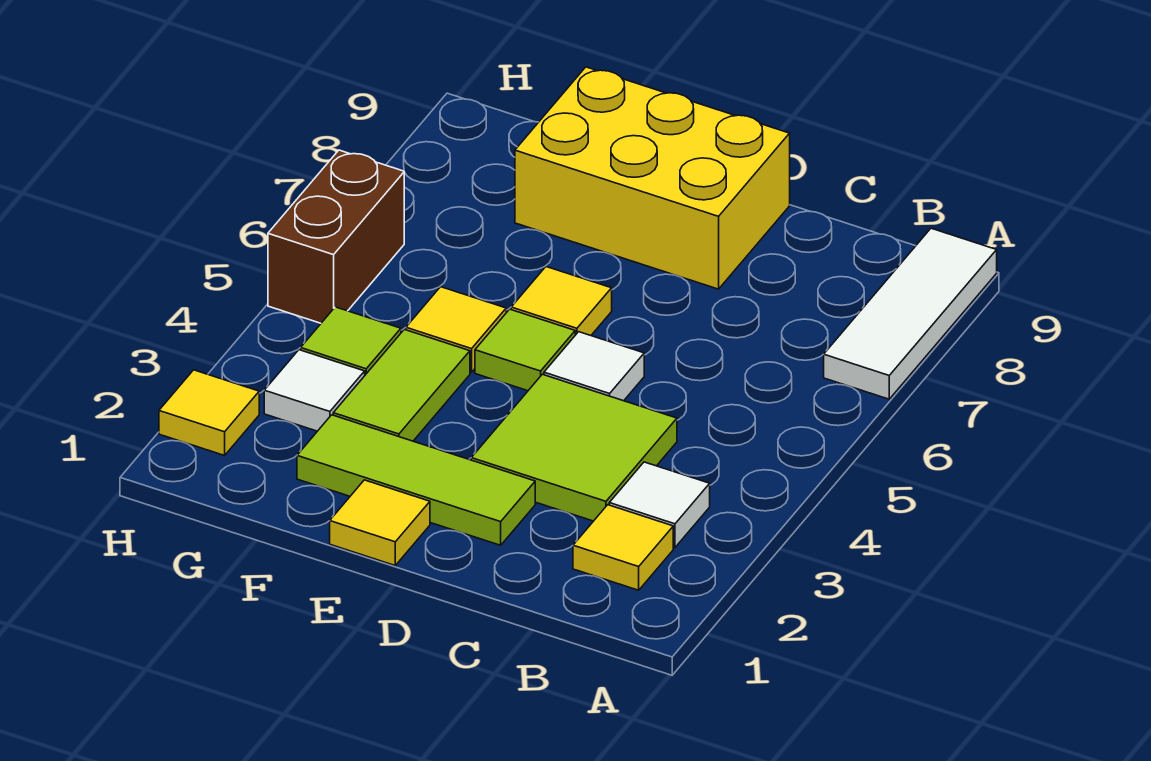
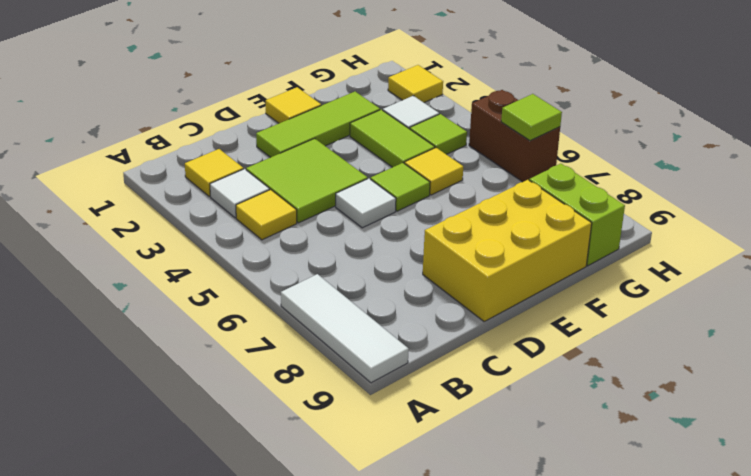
yellow tile E6 level 1 -> yellow tile B4 level 1
none -> lime brick G8:G9 level 1
none -> lime tile H6 level 2

